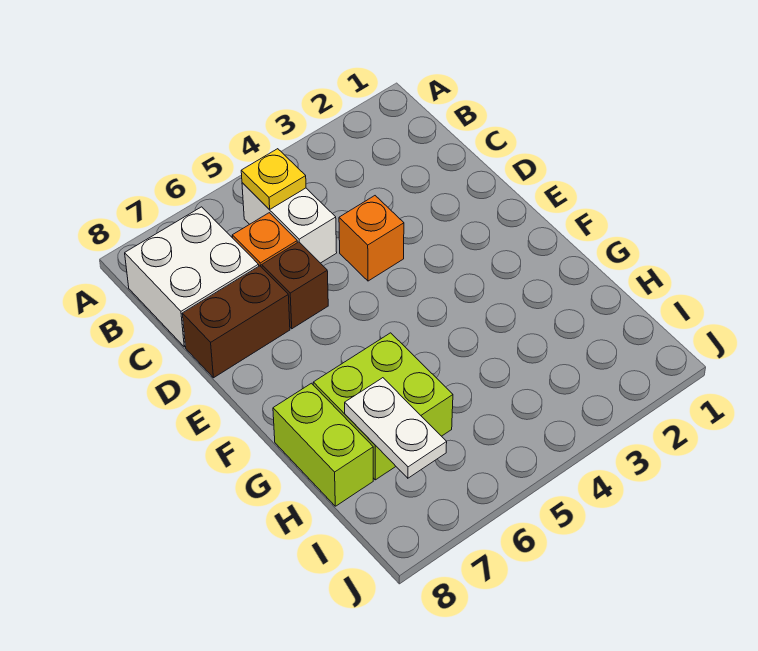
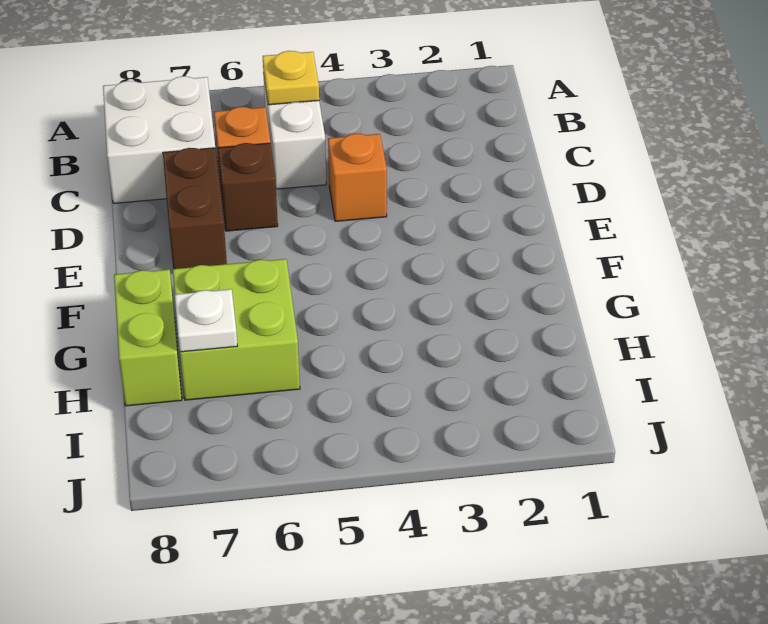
brown brick D7:D8 level 1 -> brown brick D7:E7 level 1
white plate H7:I7 level 2 -> white plate H7 level 2

